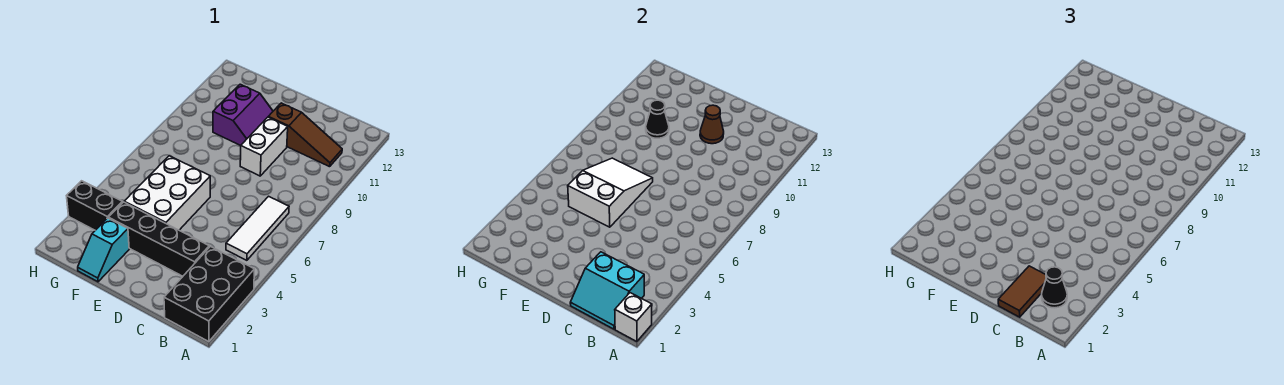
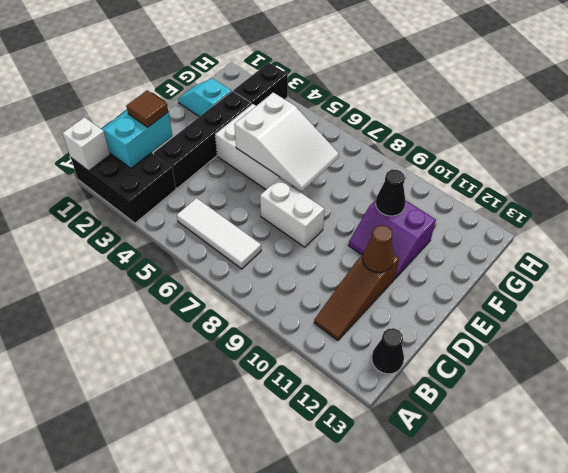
black cone B2 level 3 -> black cone B13 level 1
brown tile C1:C2 level 3 -> brown tile C2 level 3
white brick D9:D10 level 1 -> white brick D7:D8 level 1

